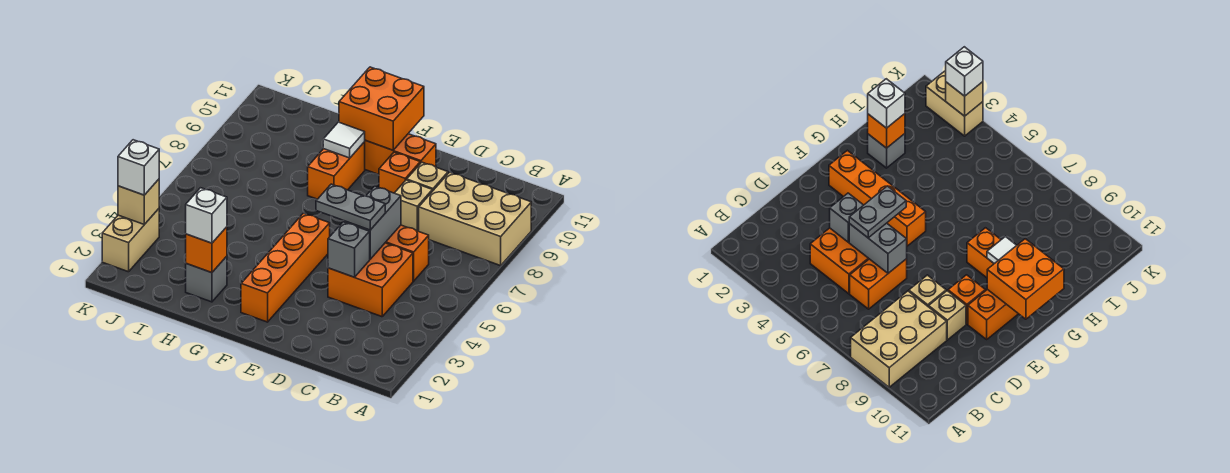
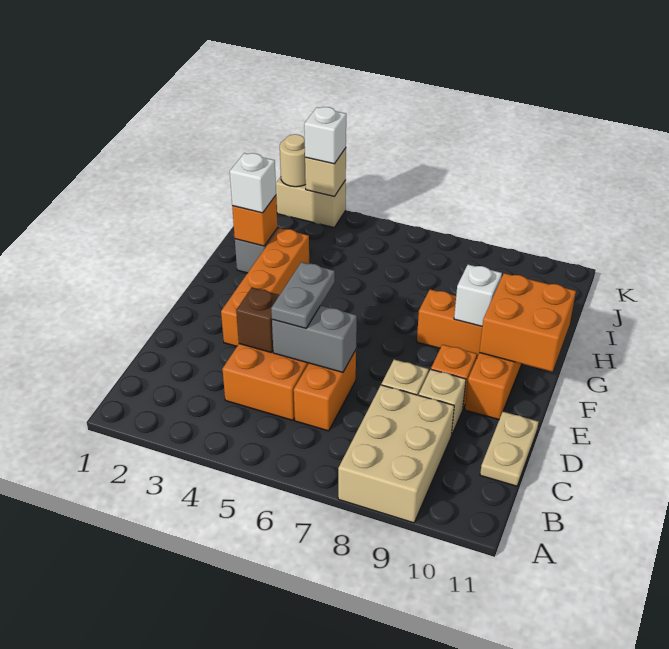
none -> tan plate C11:D11 level 1
grey brick D4 level 2 -> brown brick D4 level 2
orange brick F2:F5 level 1 -> orange brick E3:H3 level 1
white tile G9 level 2 -> white brick G9 level 2
none -> tan round brick K2 level 2

